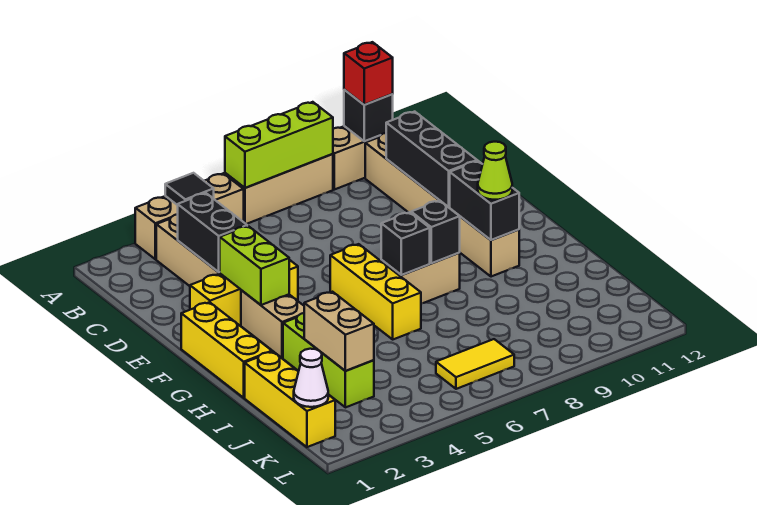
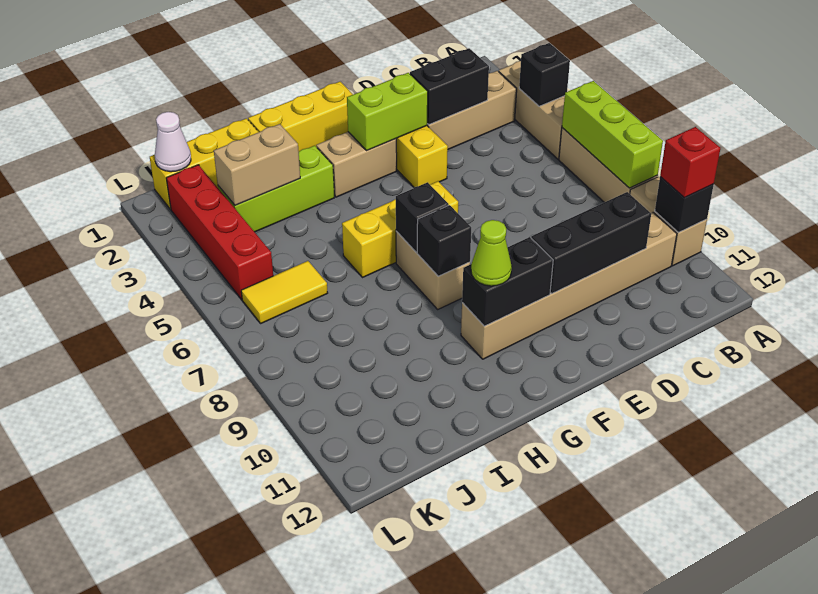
black tile A4 level 2 -> black brick A4 level 2
none -> red brick K2:K5 level 1
yellow tile K6:K7 level 1 -> yellow tile J6:K6 level 1

